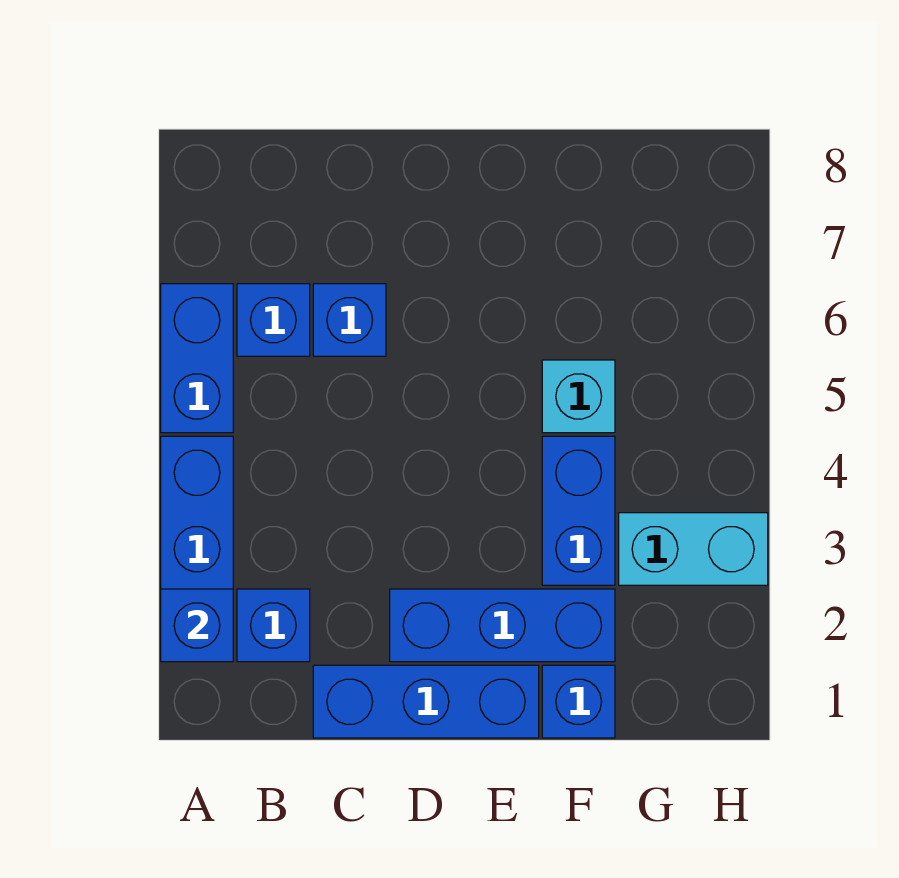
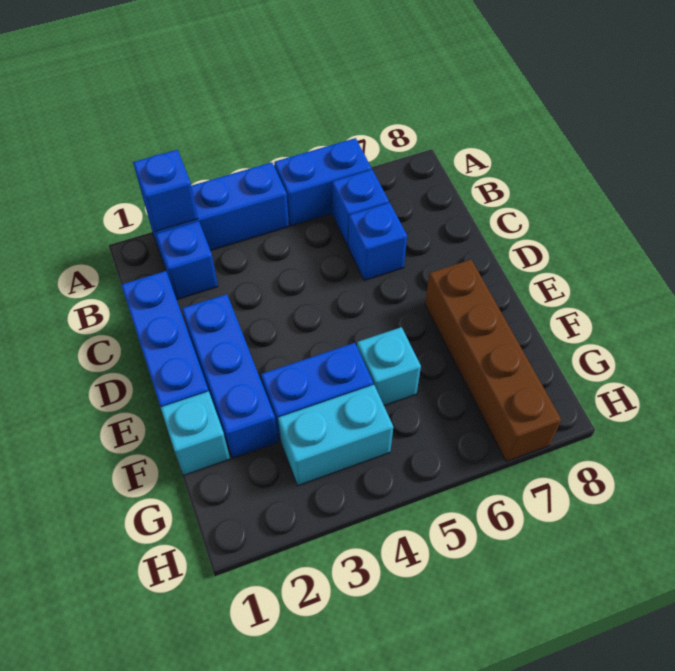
none -> brown brick E7:H7 level 1
blue brick F1 level 1 -> cyan brick F1 level 1
cyan brick G3:H3 level 1 -> cyan brick G3:G4 level 1

